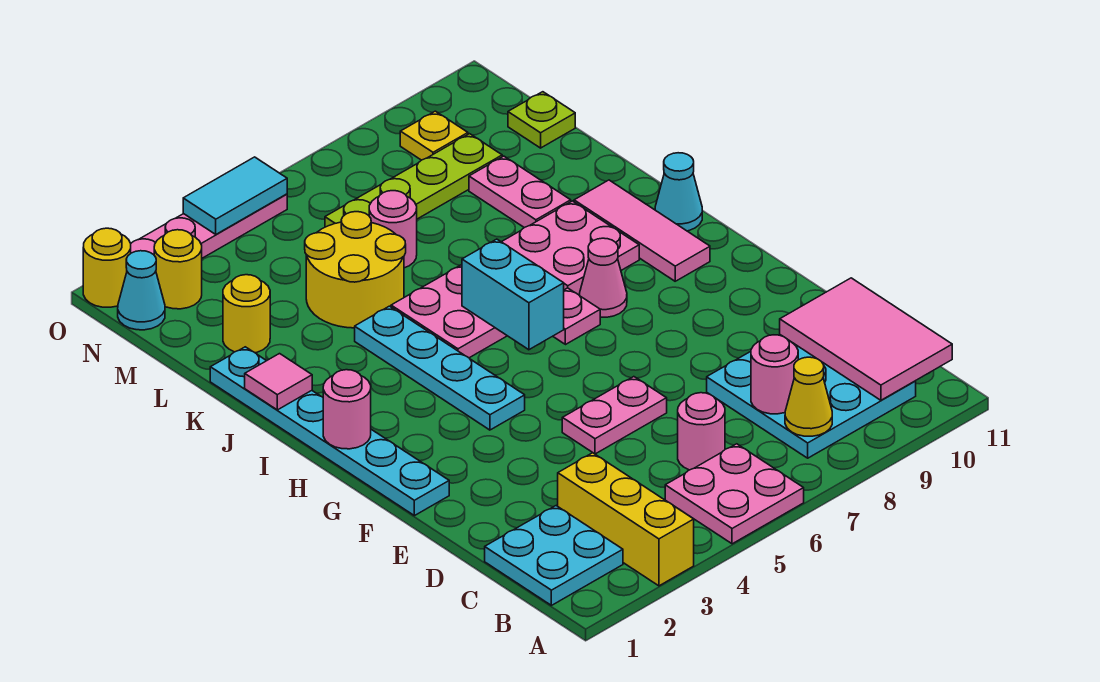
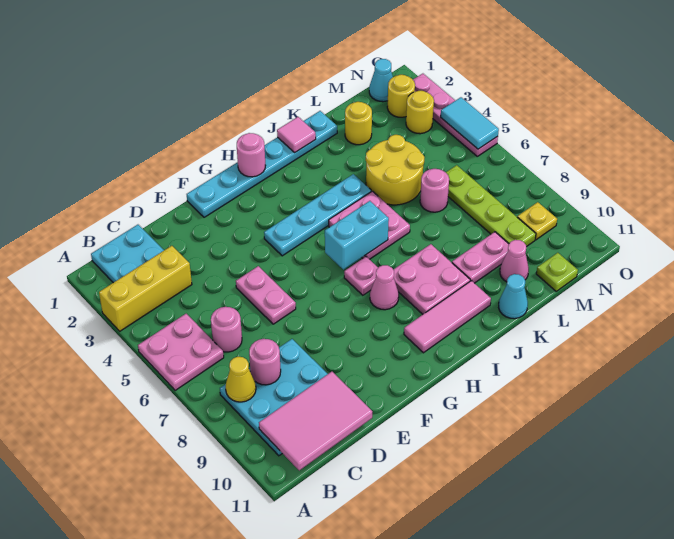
cyan cone I11 level 1 -> cyan cone K11 level 1
none -> pink cone L10 level 1
yellow round brick O1 level 1 -> yellow round brick N3 level 1

